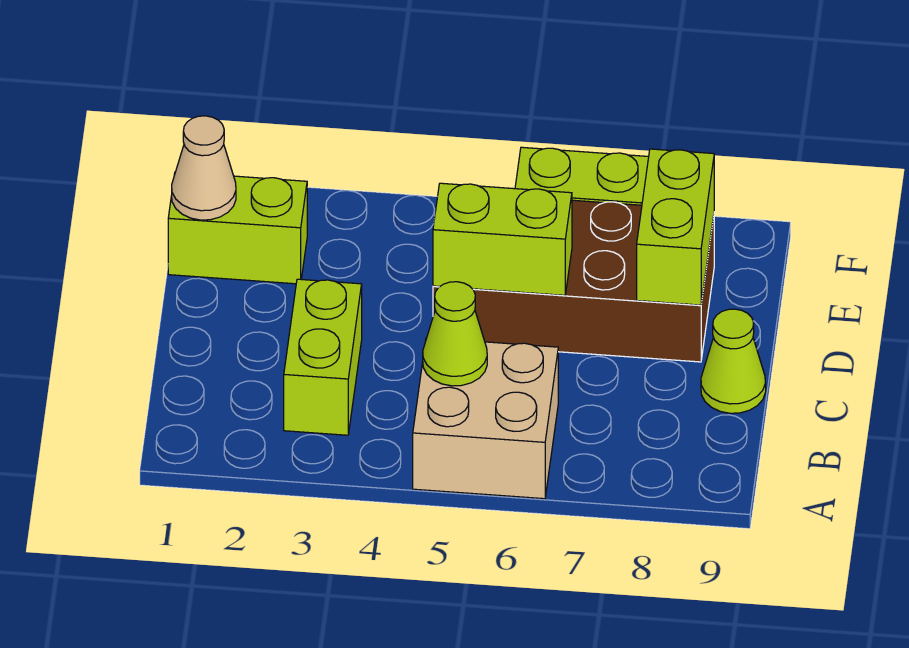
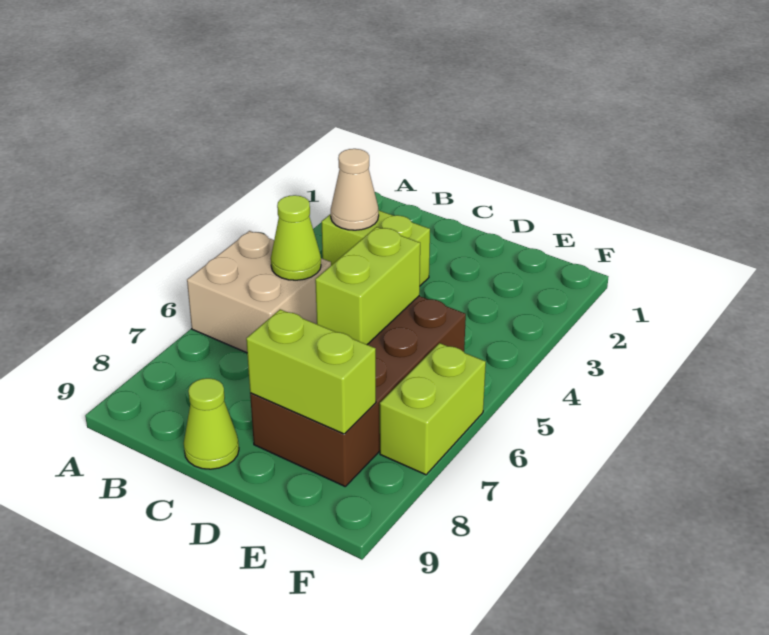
lime brick E1:E2 level 1 -> none
tan cone E1 level 2 -> tan cone B3 level 2

